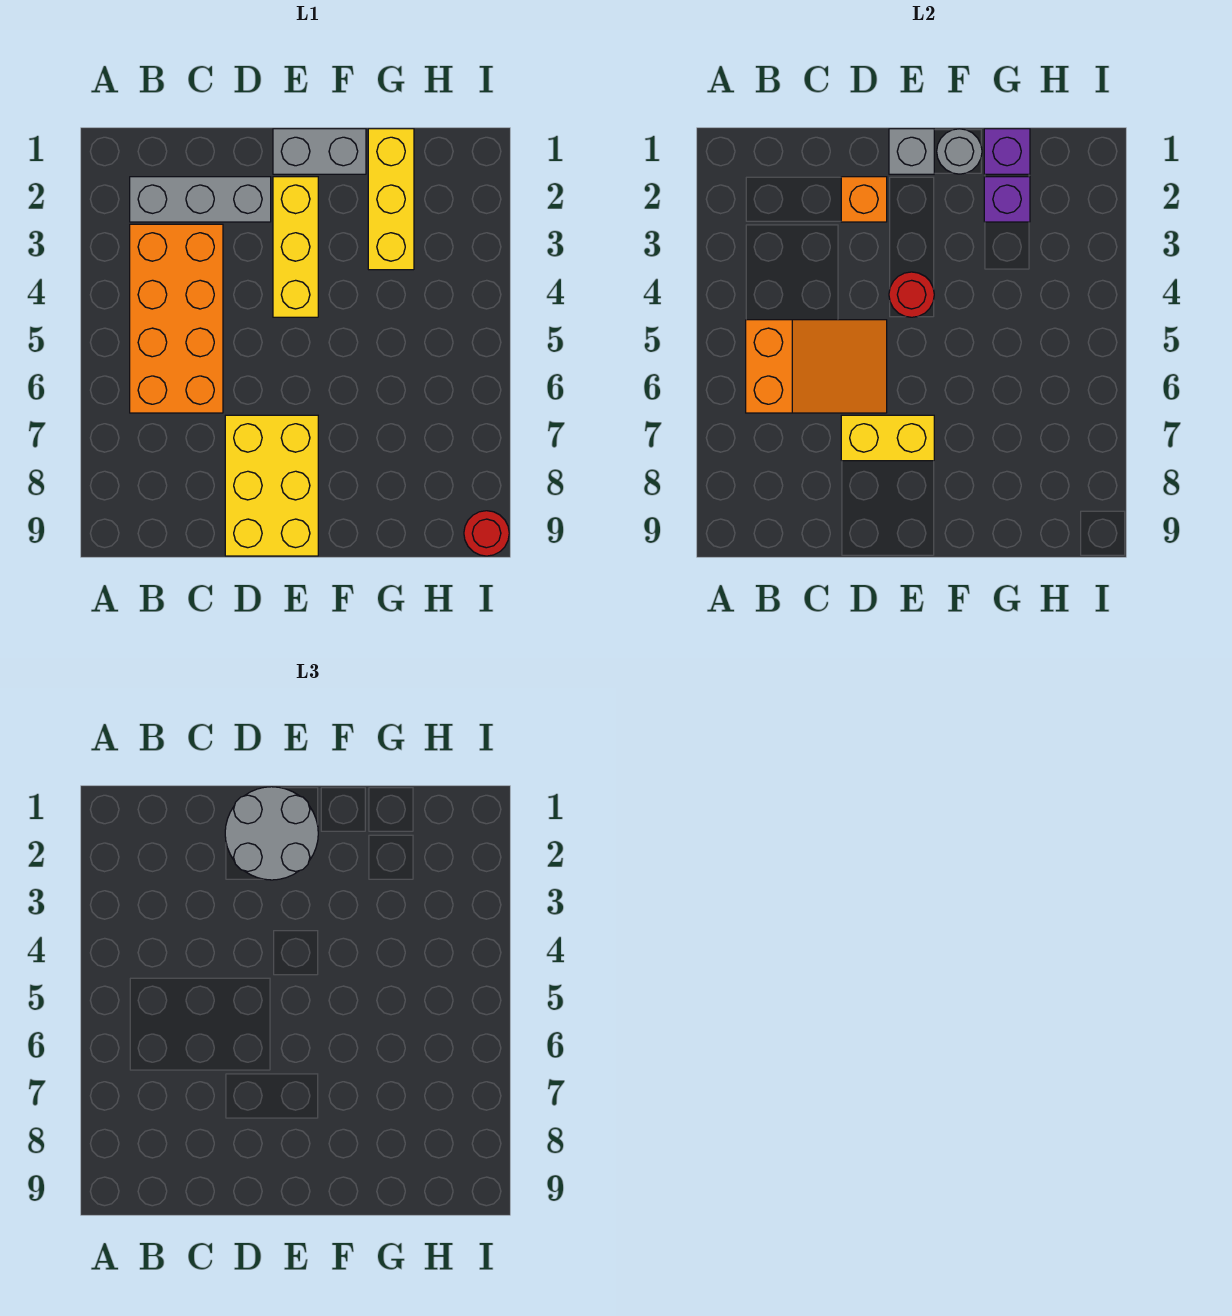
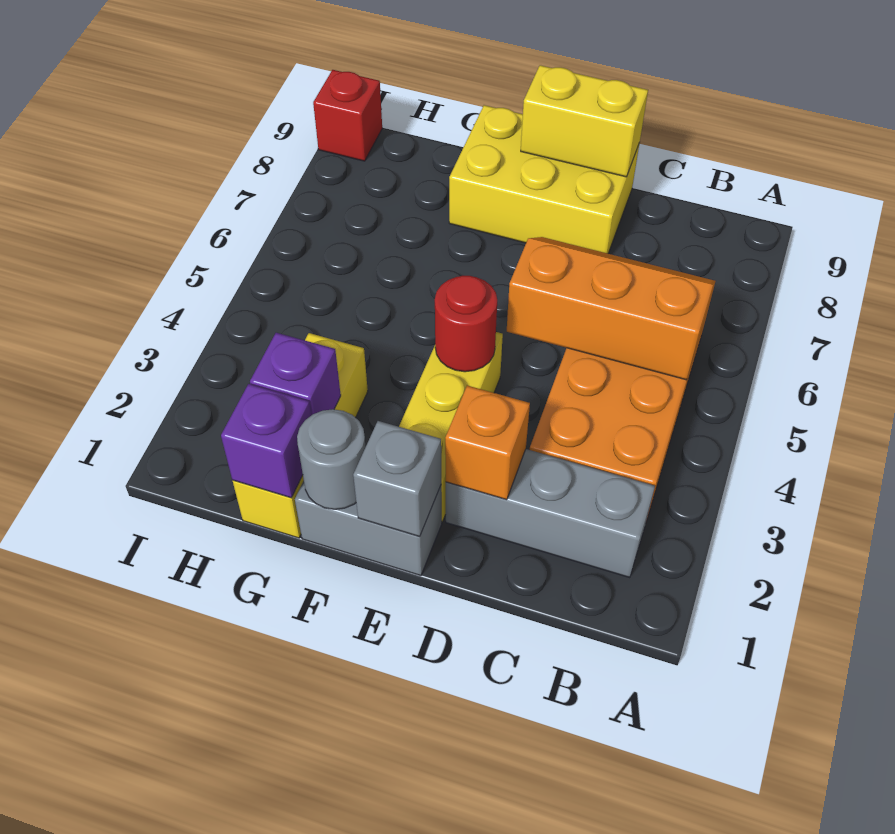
orange slope B5:D6 level 2 top B -> orange slope B5:D6 level 2 top 5
grey round brick D1:E2 level 3 -> none
yellow brick D7:E9 level 1 -> yellow brick D8:F9 level 1
yellow brick D7:E7 level 2 -> yellow brick D9:E9 level 2
red round brick I9 level 1 -> red brick I9 level 1

